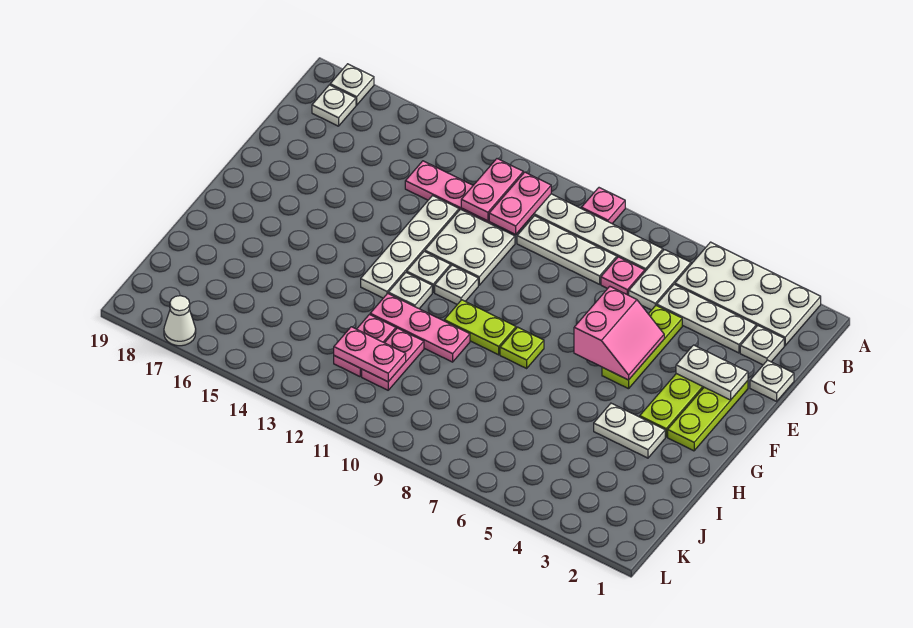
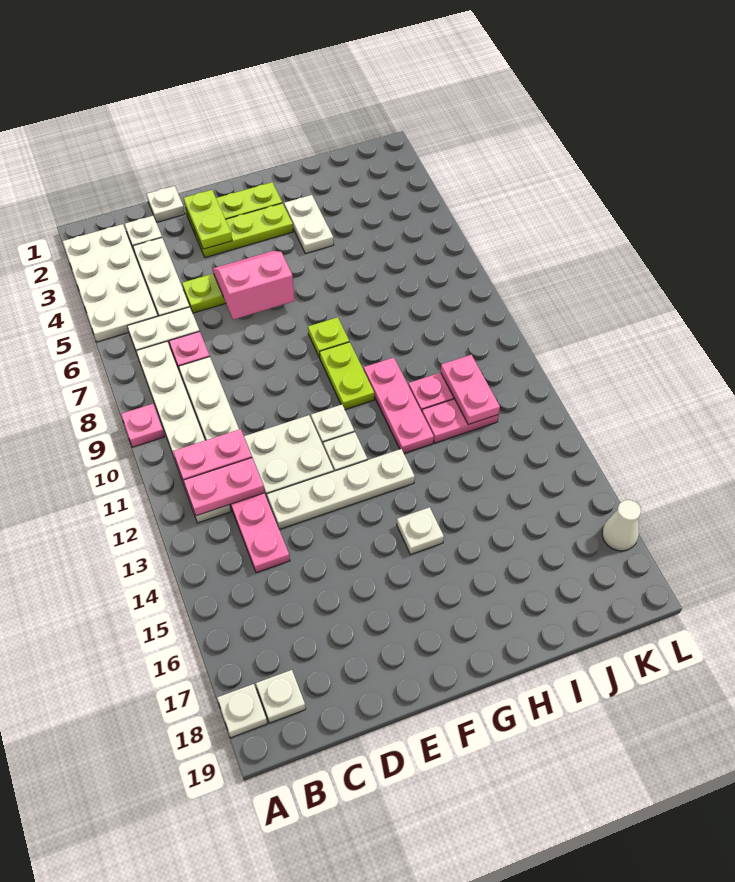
white plate E2:E3 level 2 -> lime plate E2:E3 level 2
white plate G12 level 1 -> white plate G15 level 1

